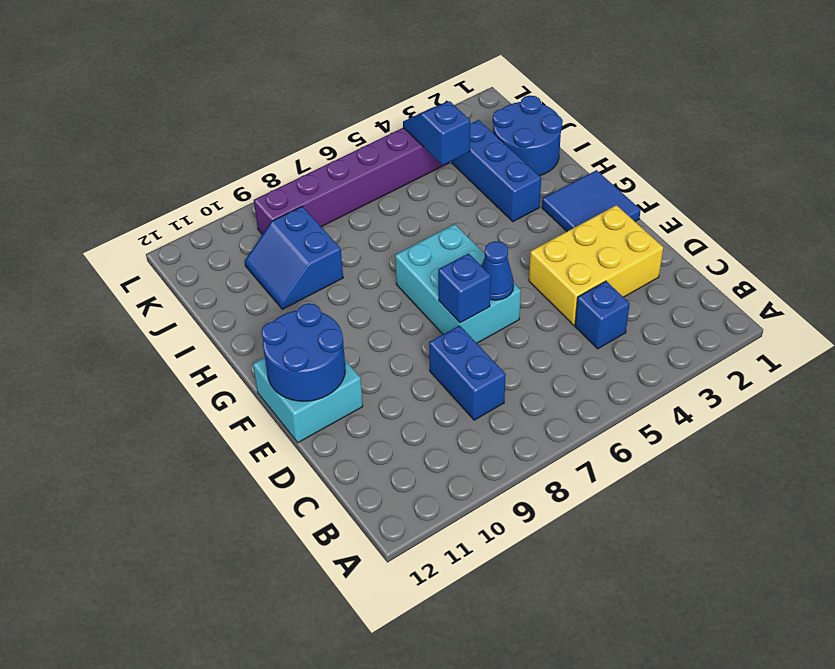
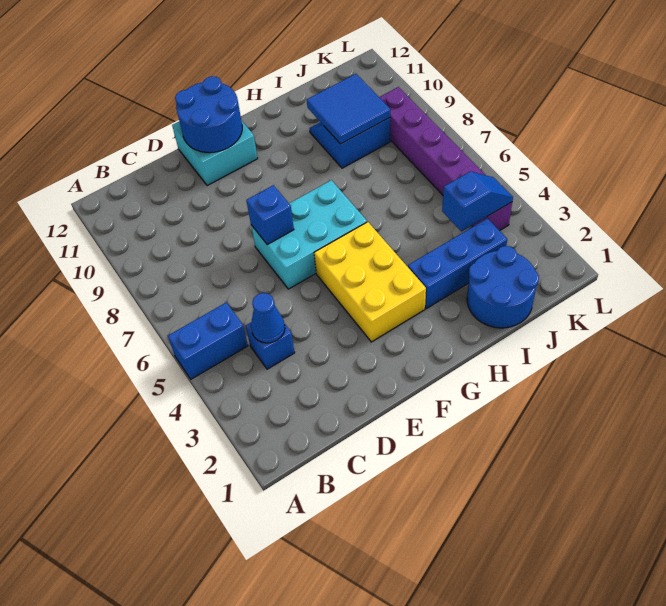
blue brick C8:D8 level 1 -> blue brick A5:B5 level 1
yellow brick D2:E4 level 1 -> yellow brick F3:G5 level 1
blue cone E6 level 2 -> blue cone C4 level 2
blue tile F1:G2 level 1 -> blue tile I9:J10 level 2

